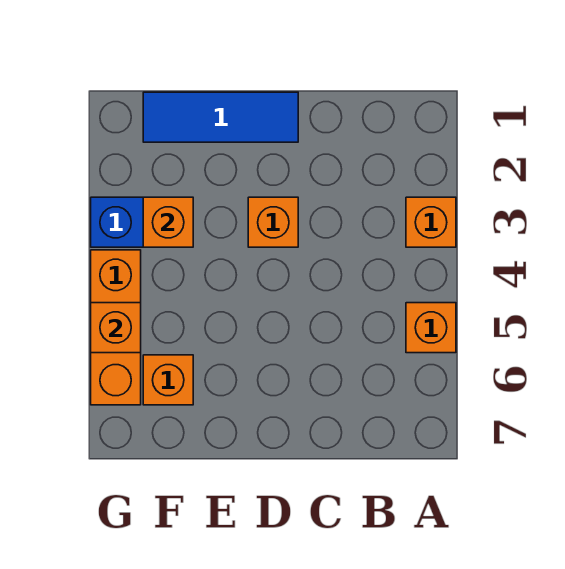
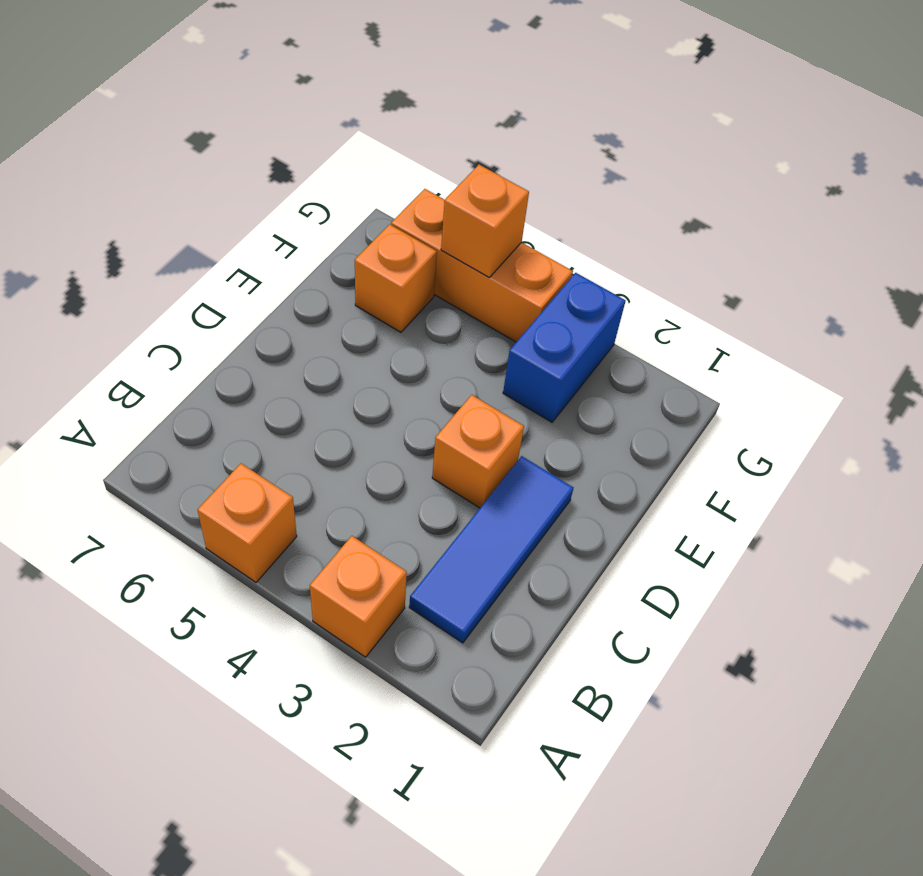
blue tile D1:F1 level 1 -> blue tile B2:D2 level 1
orange brick F3 level 2 -> none

